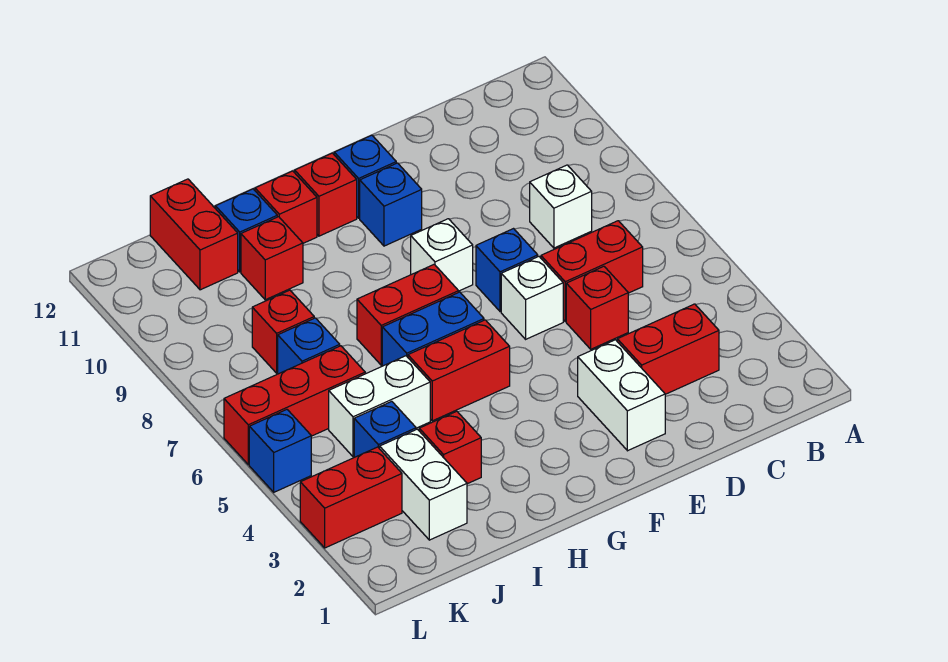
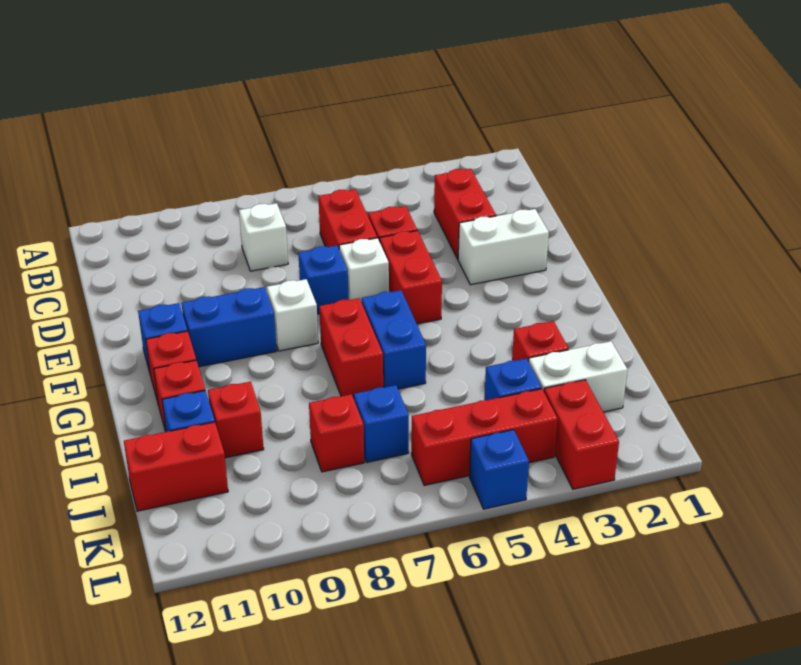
blue brick F10 level 1 -> blue brick F9:F10 level 1
red brick G5:H5 level 1 -> red brick E5:F5 level 1
white brick I5:J5 level 1 -> none
red brick J6:L6 level 1 -> red brick K4:K6 level 1

